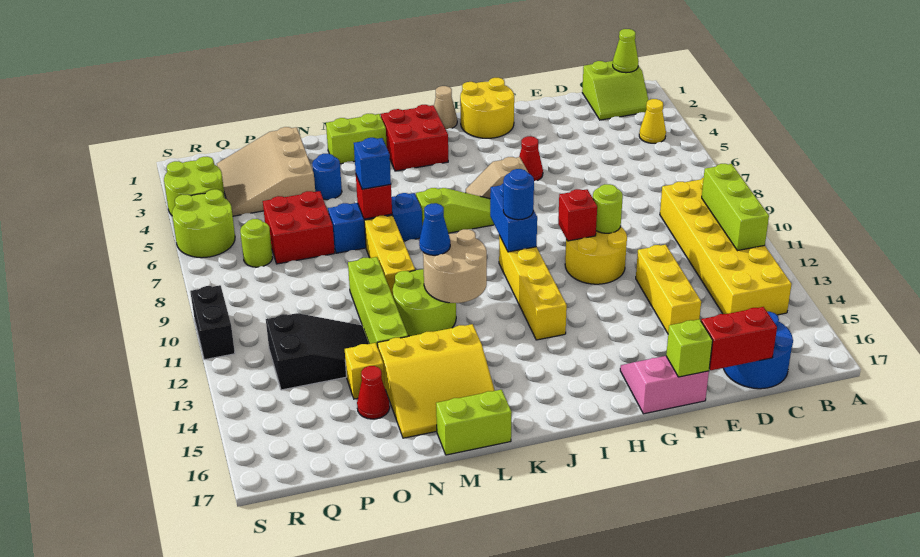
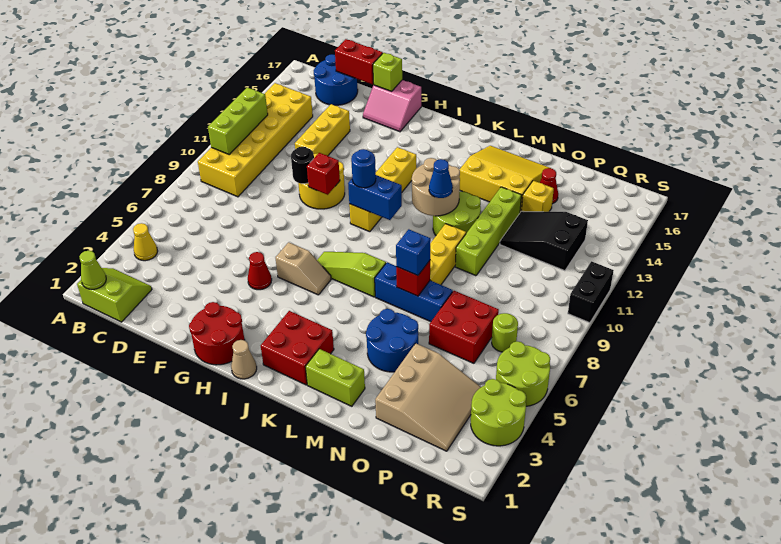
lime round brick F10 level 2 -> black round brick F10 level 2
yellow round brick G1:H2 level 1 -> red round brick G1:H2 level 1
blue brick I9:I10 level 2 -> blue brick I10:J10 level 2
lime brick L17:M17 level 1 -> none
blue round brick N4 level 1 -> blue round brick M4:N5 level 1

